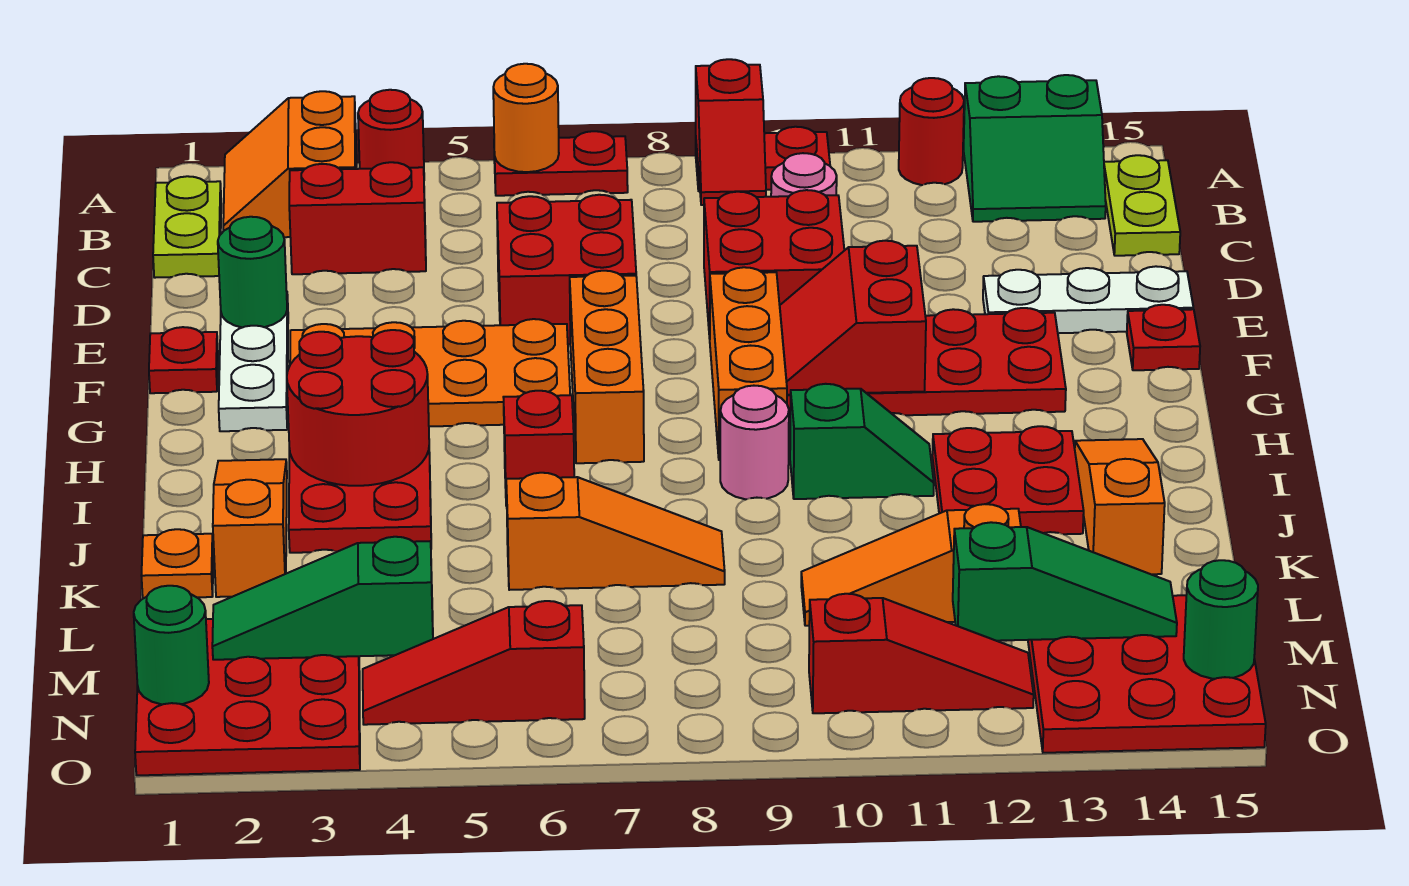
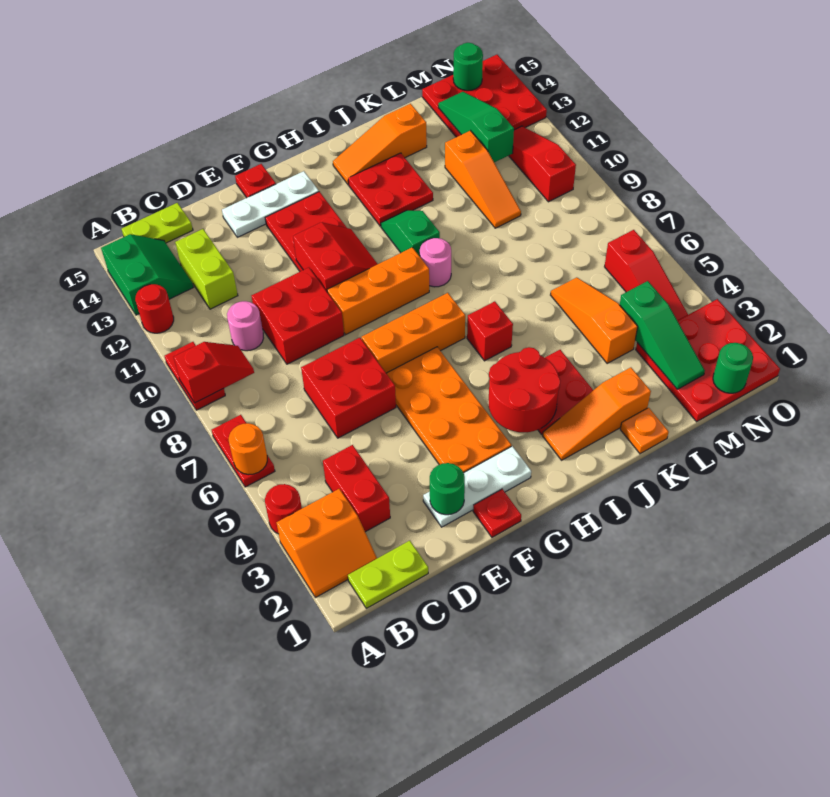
none -> lime brick C12:C13 level 1
white plate E13:E15 level 1 -> white plate E14:G14 level 1
red slope F10:G11 level 2 top 11 -> red slope F10:G11 level 2 top F
orange slope K6:K8 level 1 top 6 -> orange slope L4:L6 level 1 top 4

